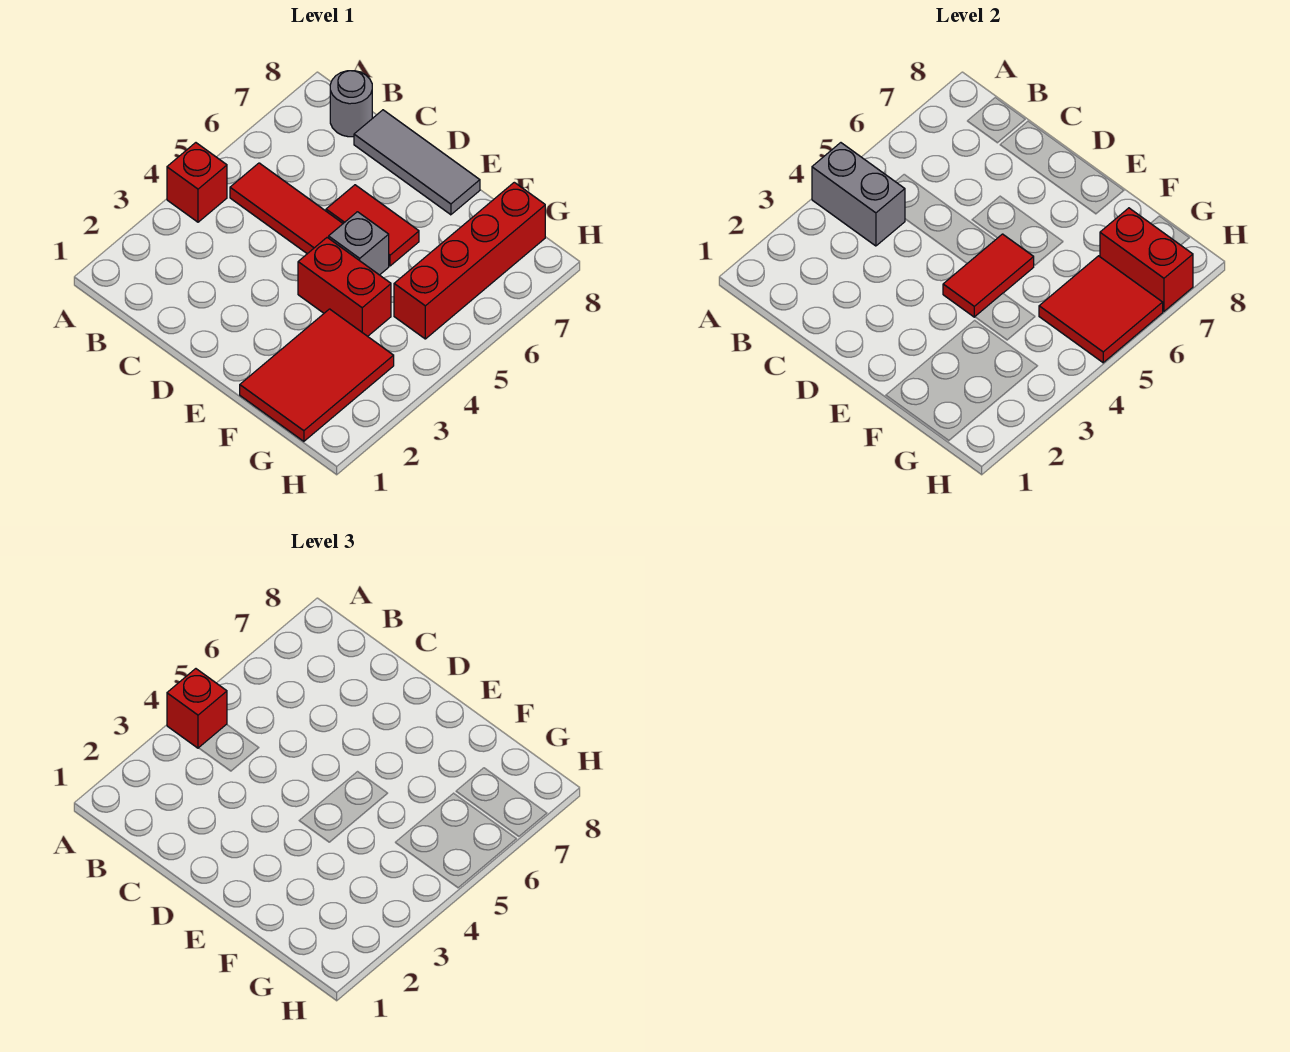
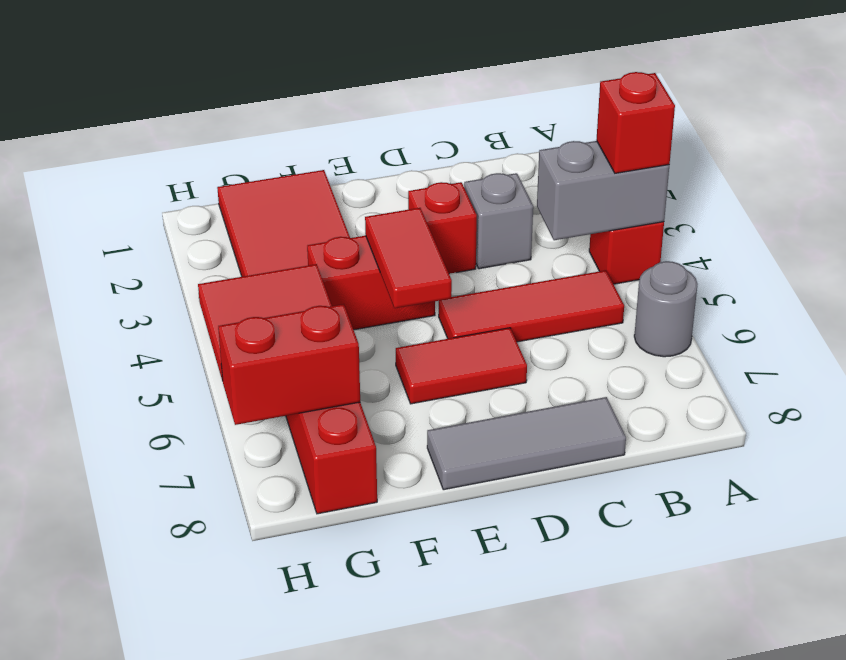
grey round brick B8 level 1 -> grey round brick A6 level 1
none -> red brick D3 level 1
grey brick E5 level 1 -> grey brick C3 level 1

